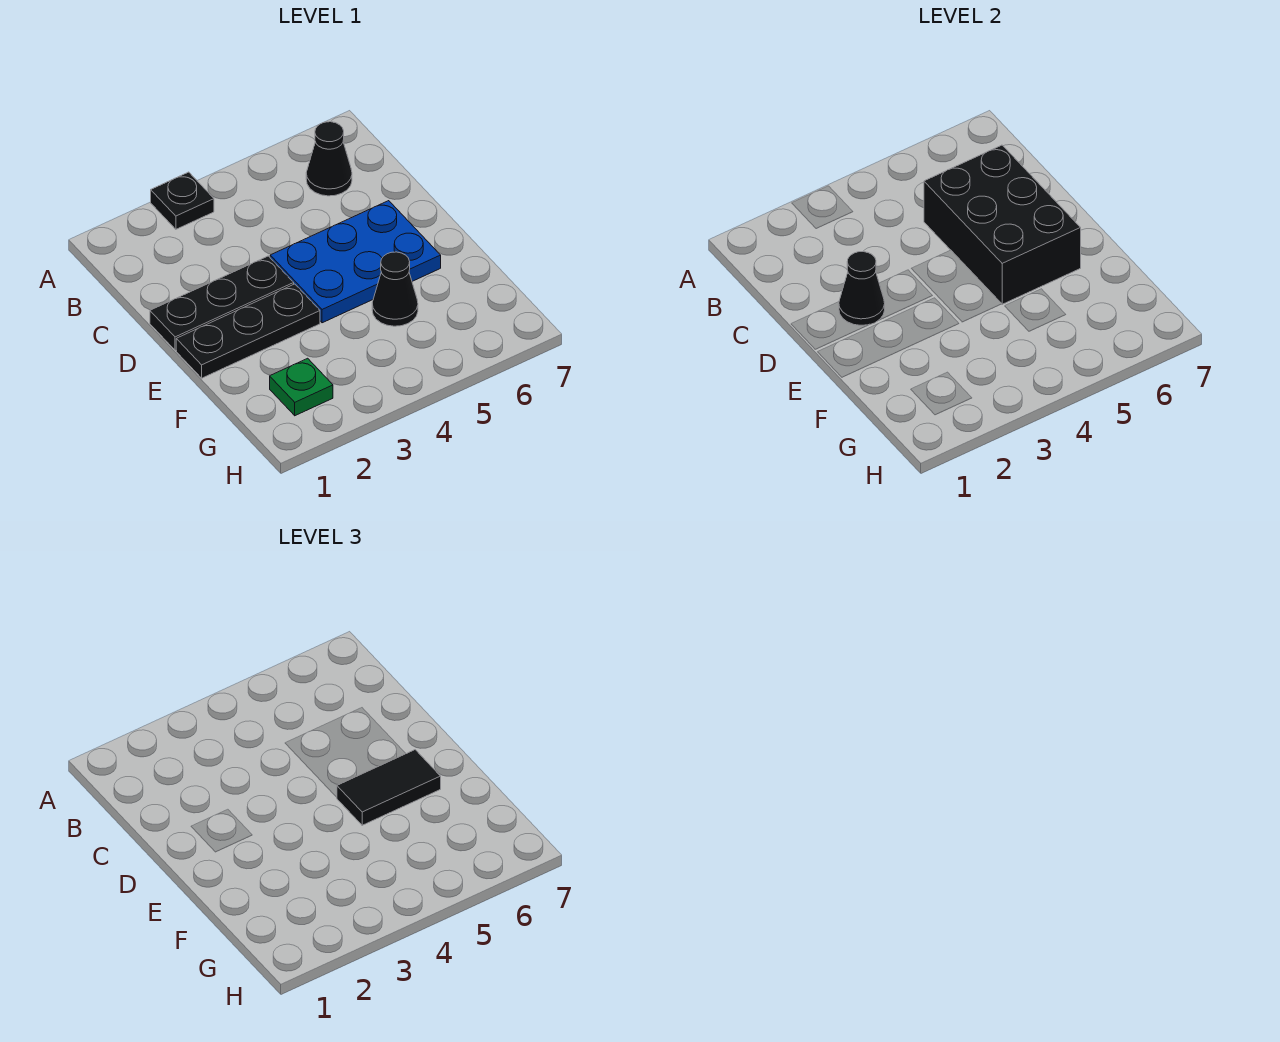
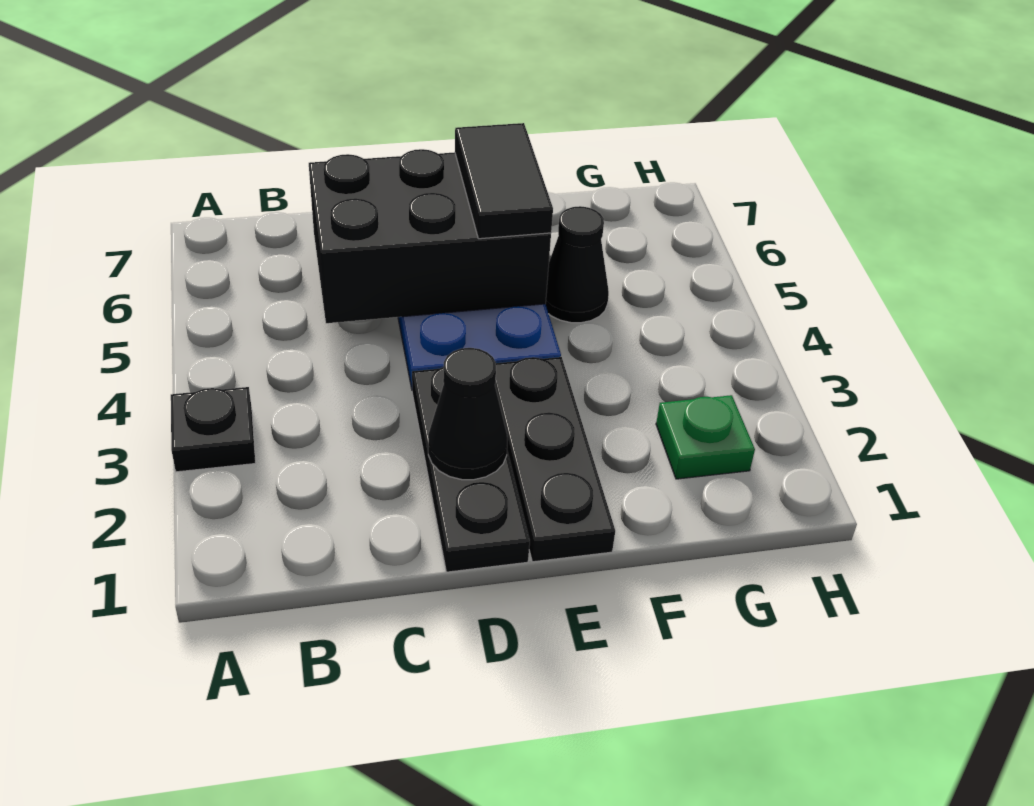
black cone B6 level 1 -> none

